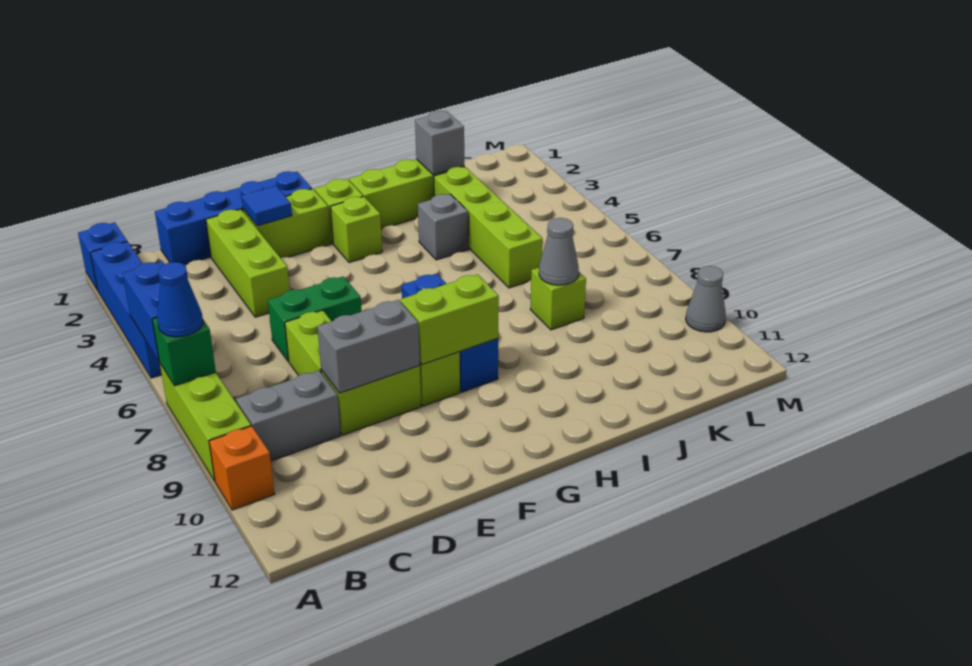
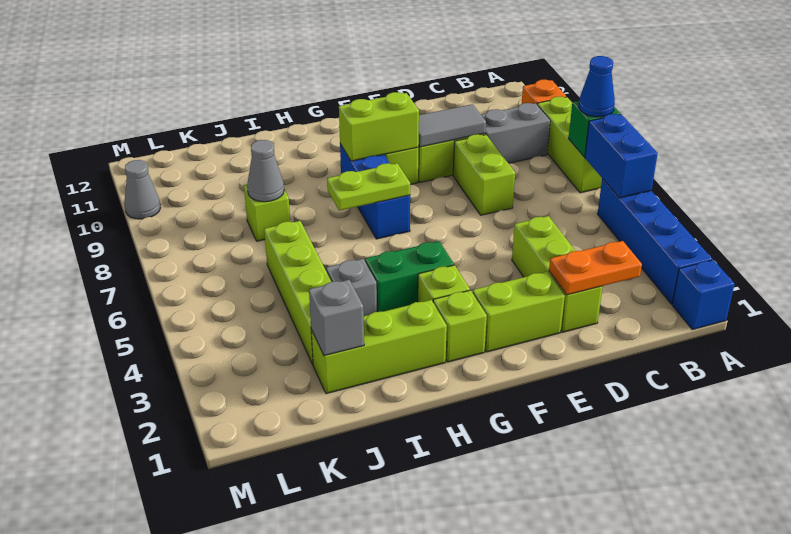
blue brick C1:F1 level 1 -> none
none -> orange plate C2:D2 level 2
green brick D6:E6 level 1 -> green brick G4:H4 level 1
grey brick D9:E9 level 2 -> grey tile D9:E9 level 2
blue tile E2 level 2 -> none
none -> lime plate G7:H7 level 2

